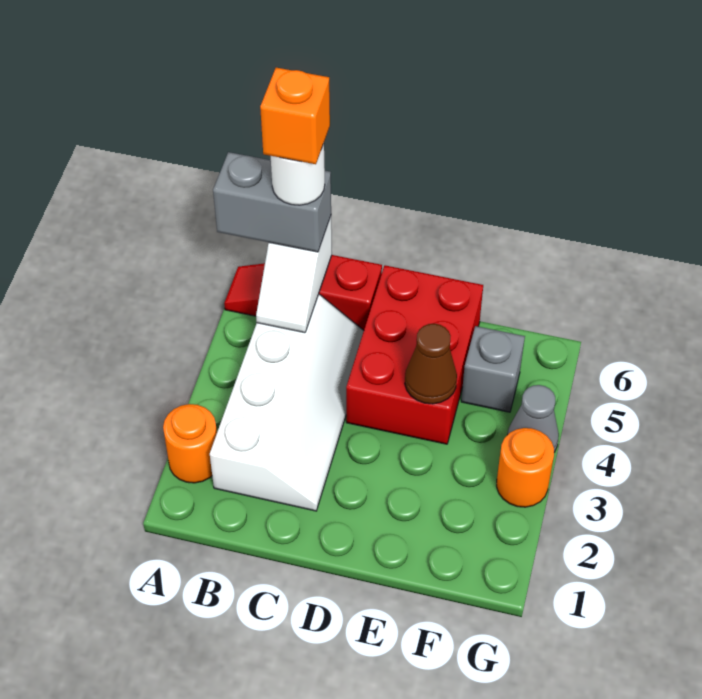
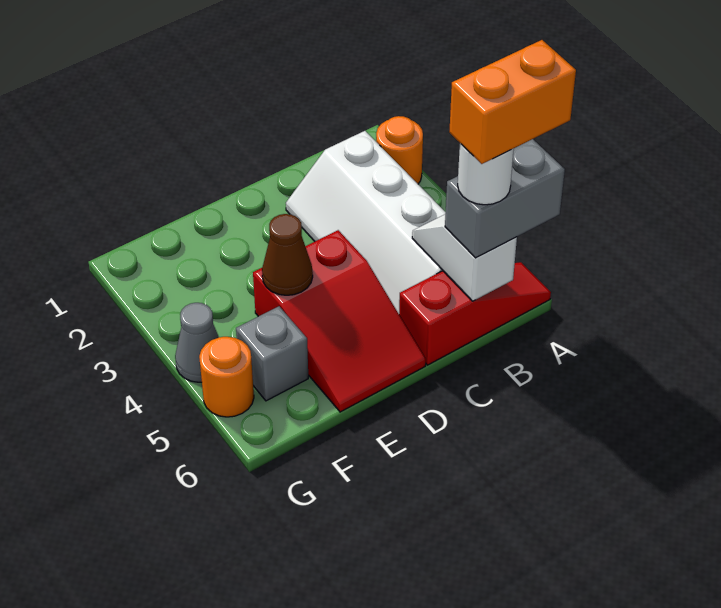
orange brick B6 level 5 -> orange brick A6:B6 level 5
red brick D4:E6 level 1 -> red slope D4:E6 level 1 top 4
orange round brick G3 level 1 -> orange round brick G5 level 1

